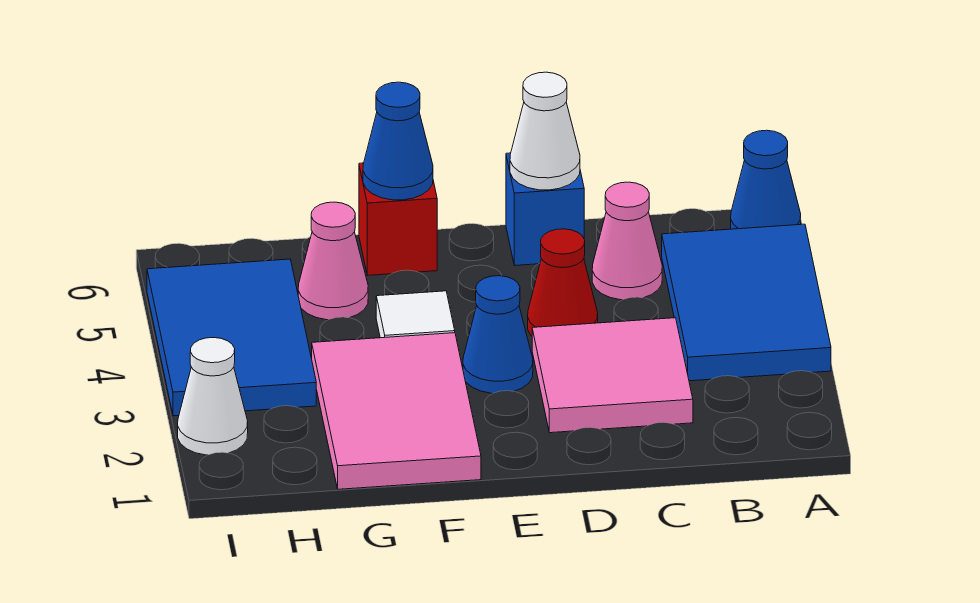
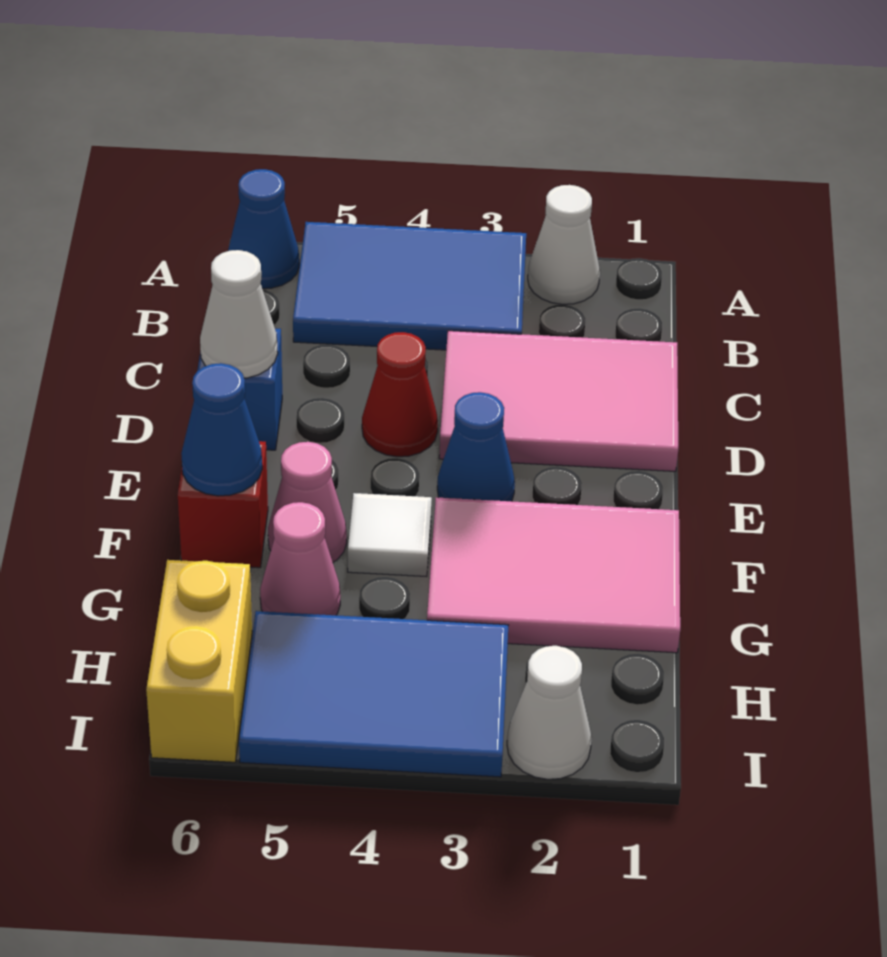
none -> white cone A2 level 1
pink tile C2:D3 level 1 -> pink tile C1:D3 level 1
pink cone C5 level 1 -> pink cone F5 level 1
none -> yellow brick H6:I6 level 1

